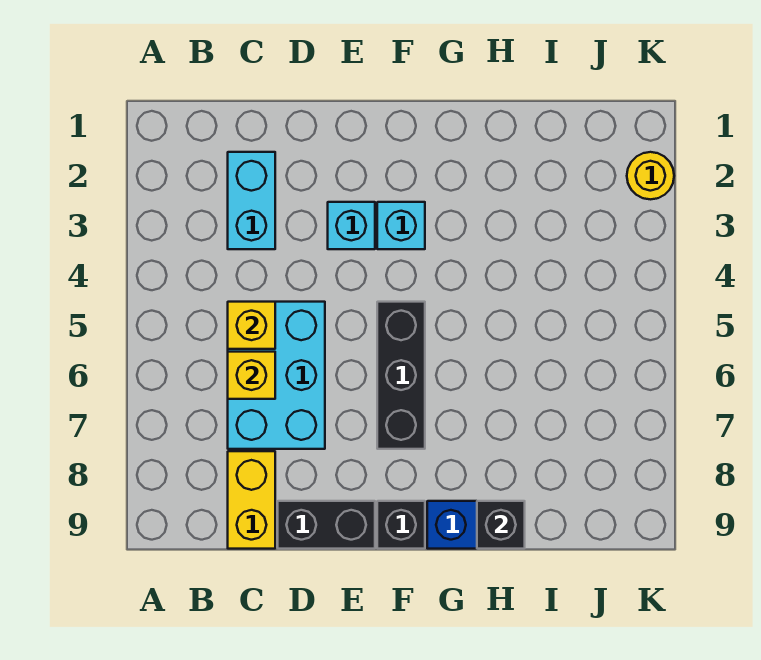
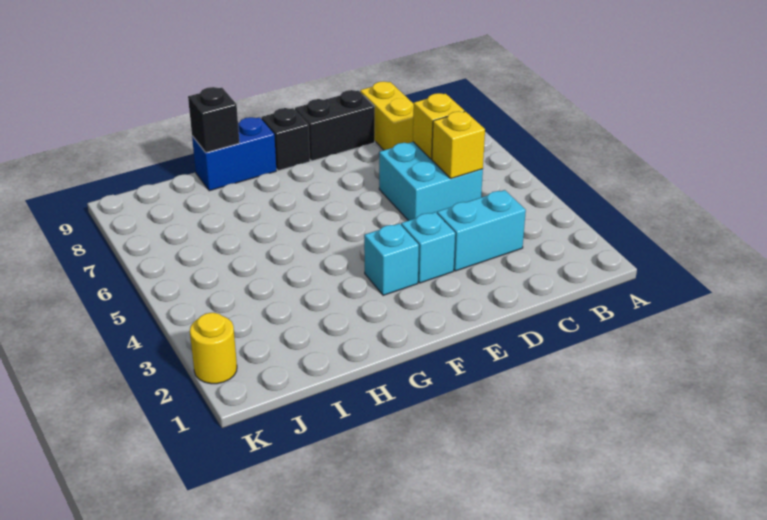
cyan brick C2:C3 level 1 -> cyan brick C3:D3 level 1
cyan brick C5:D7 level 1 -> cyan brick C5:D6 level 1
black brick F5:F7 level 1 -> none

